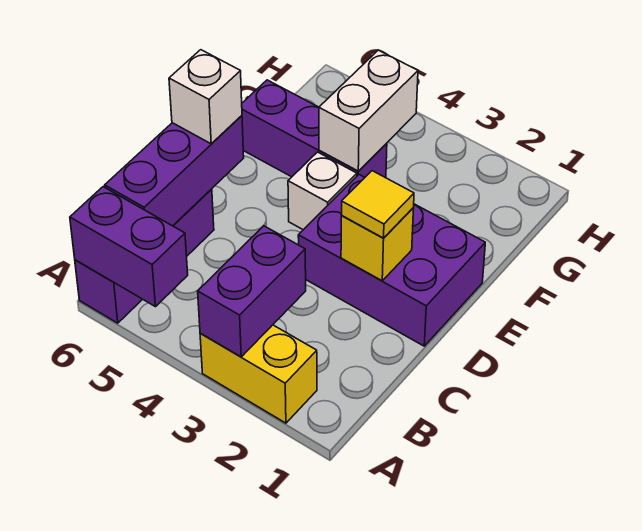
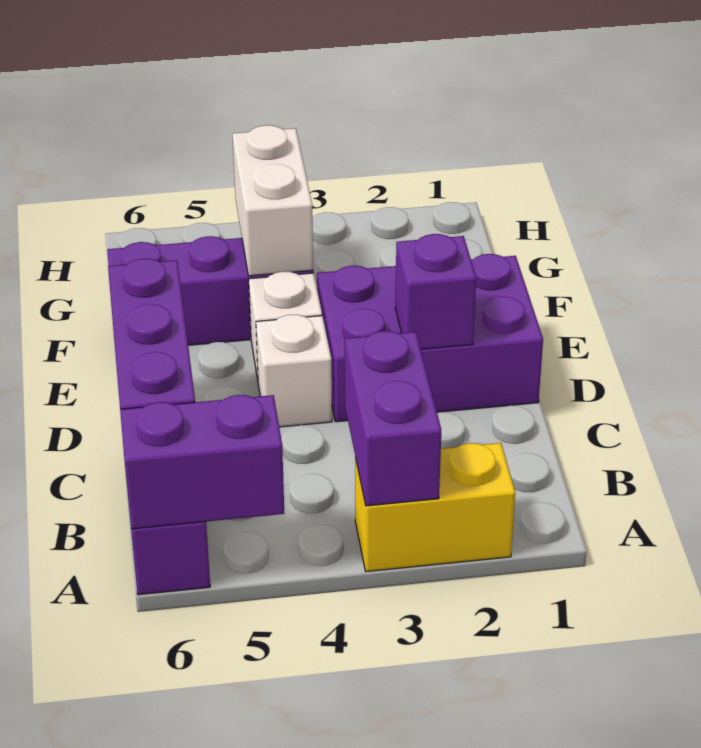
yellow brick D2 level 2 -> purple brick D2 level 2
yellow tile D2 level 3 -> none
white brick D6 level 3 -> white brick D4 level 1

